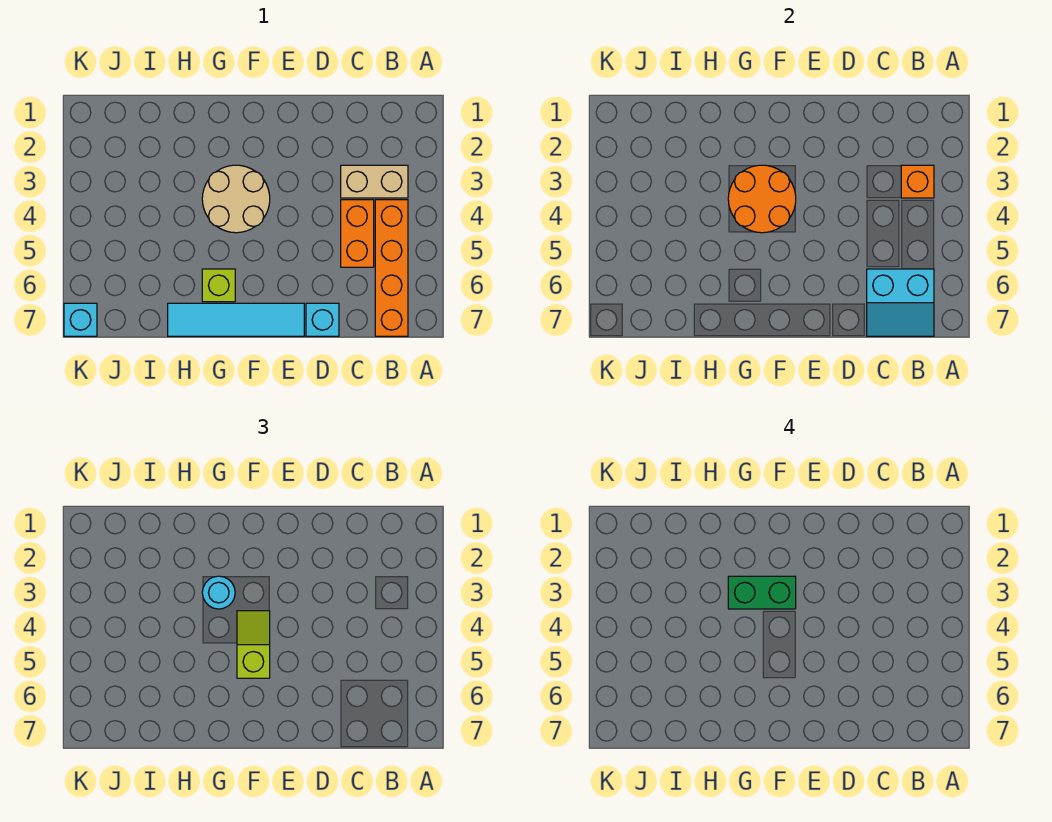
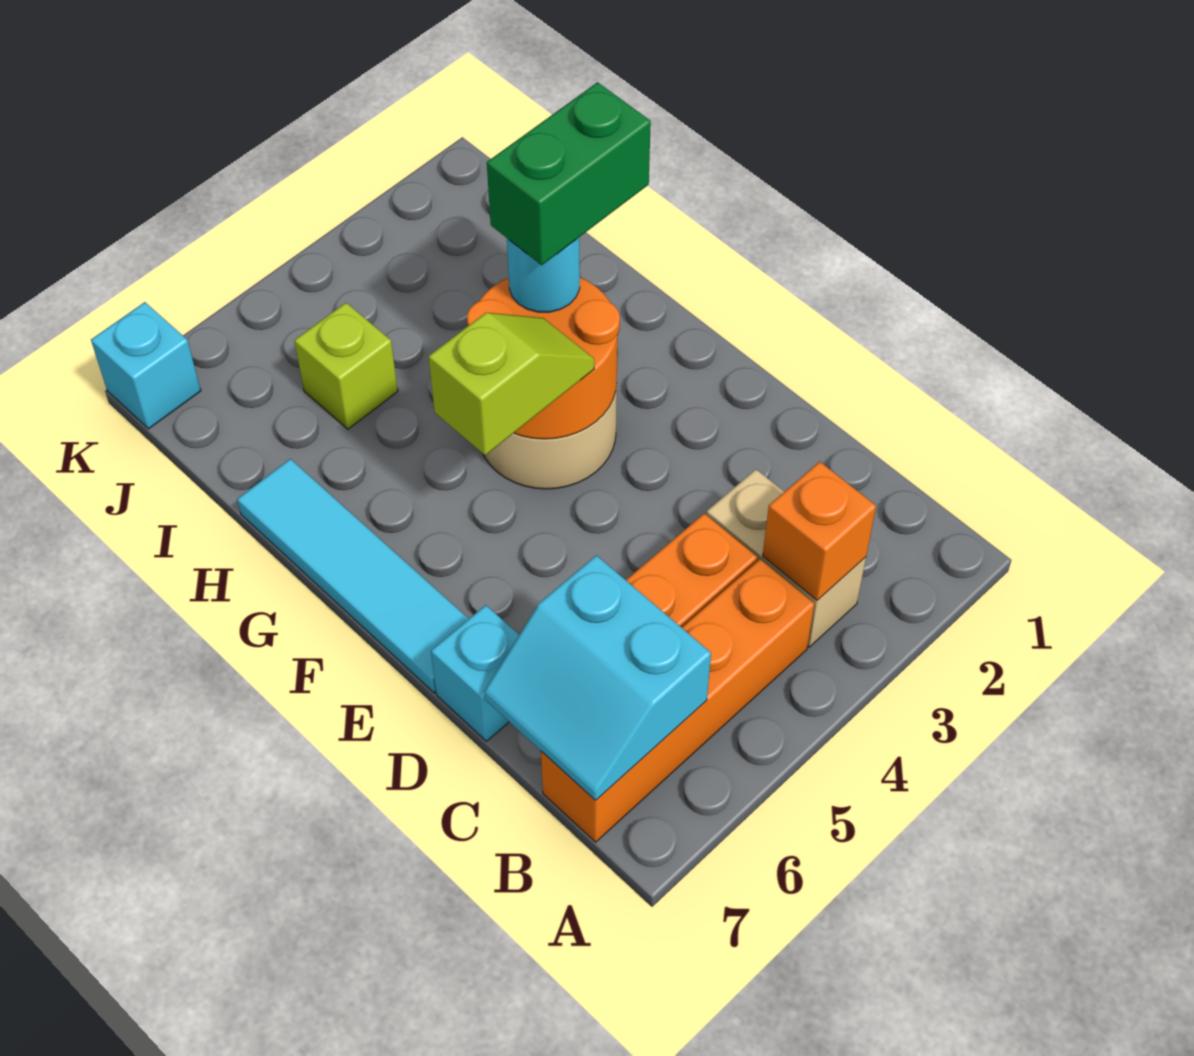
green brick F3:G3 level 4 -> green brick G2:G3 level 4
lime brick G6 level 1 -> lime brick I5 level 1

